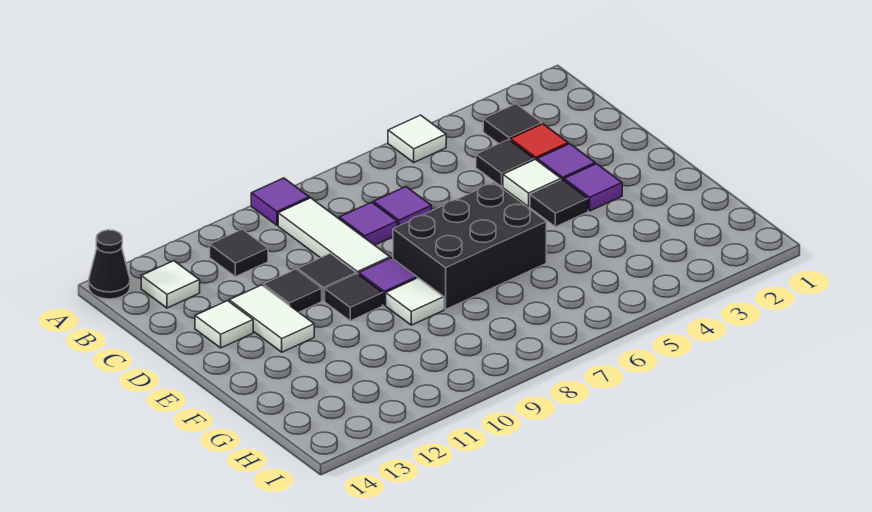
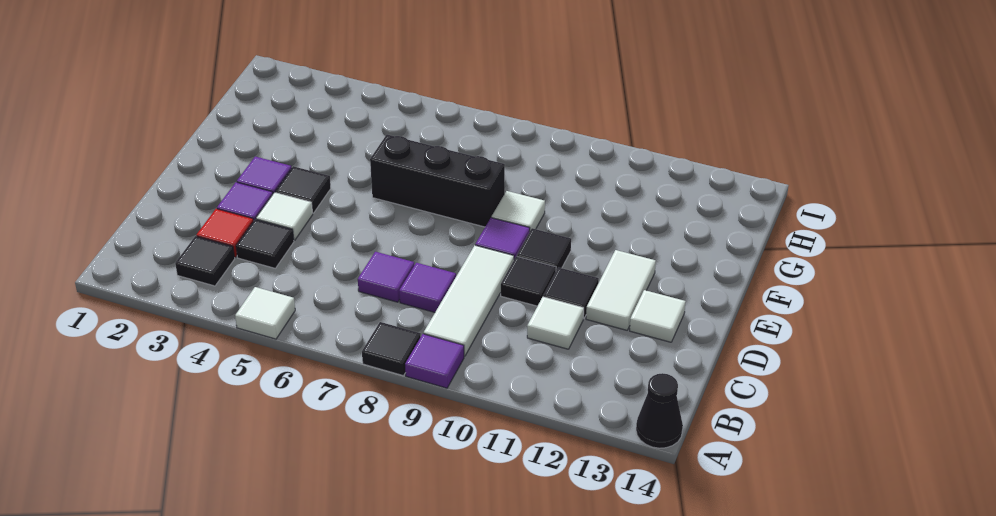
black tile B11 level 1 -> black tile A8 level 1
white tile B13 level 1 -> white tile C11 level 1
black brick E6:F8 level 1 -> black brick F6:F8 level 1

